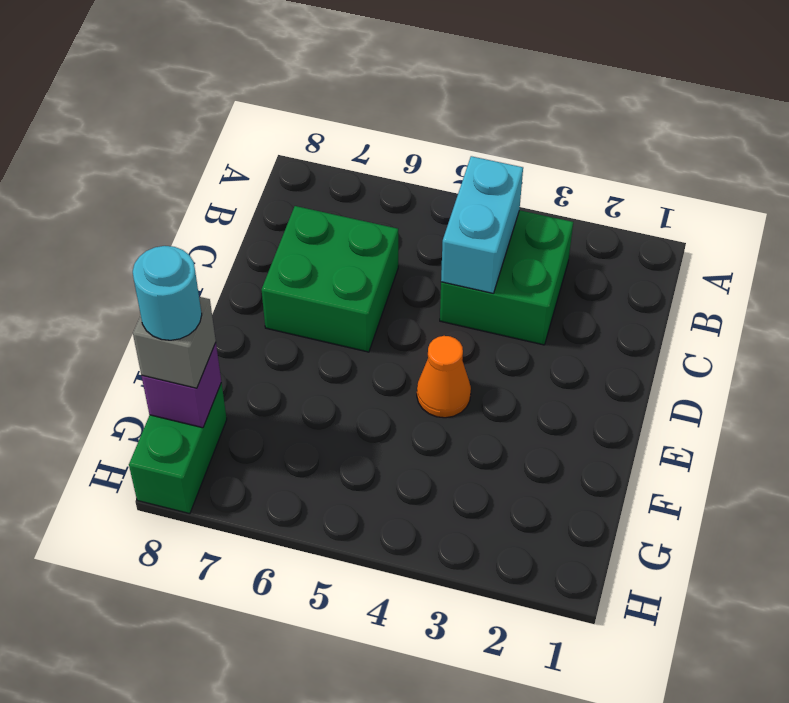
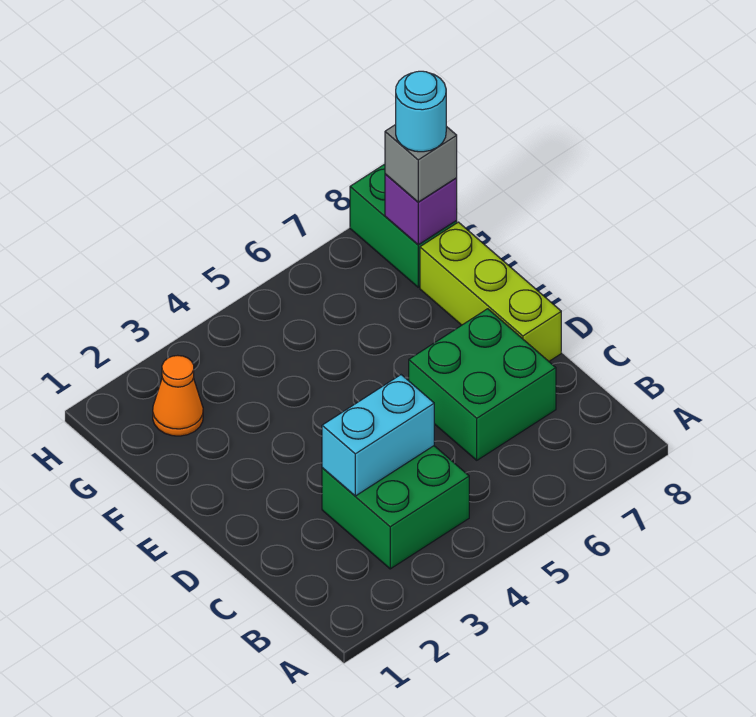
cyan brick B4:C4 level 2 -> cyan brick C3:C4 level 2
none -> lime brick D8:F8 level 1
orange cone E4 level 1 -> orange cone G2 level 1

